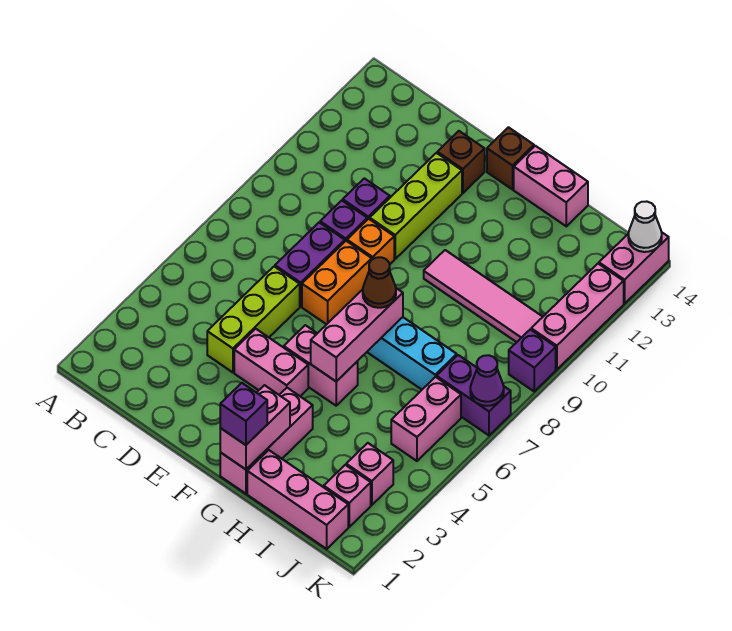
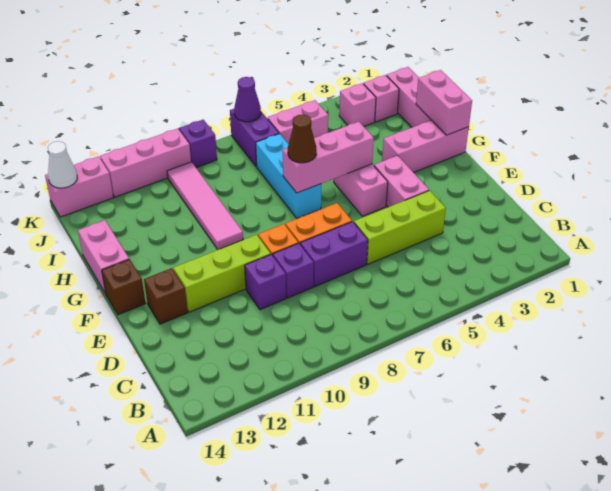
pink brick G1:G2 level 2 -> pink brick G1:H1 level 2
purple brick G1 level 3 -> none

